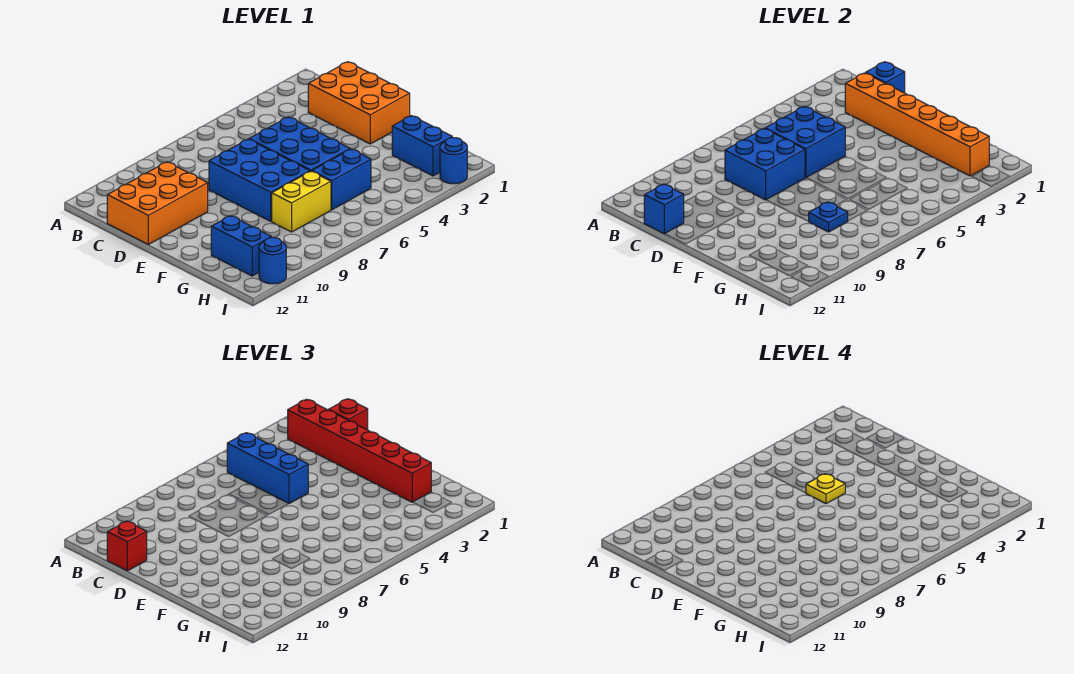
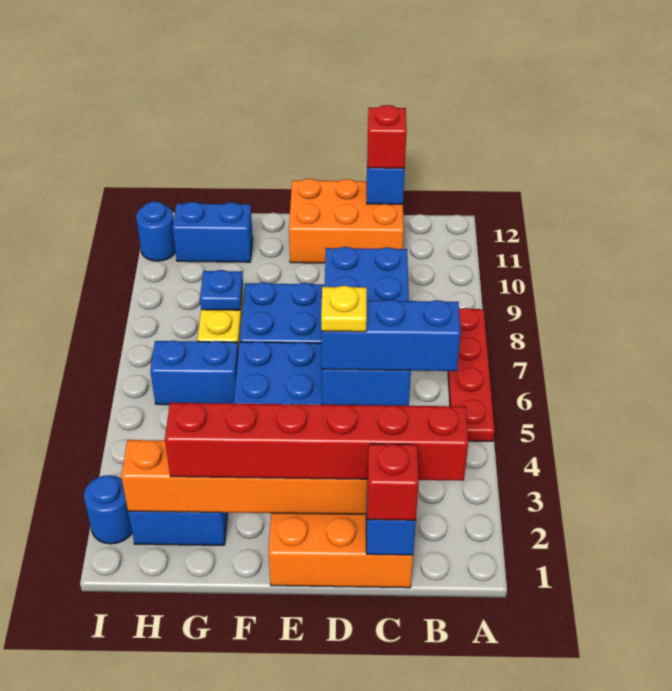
none -> red plate A5:A8 level 1
orange brick C10:D12 level 1 -> orange brick C11:E12 level 1
blue brick G5:G6 level 1 -> blue brick G6:H6 level 1

